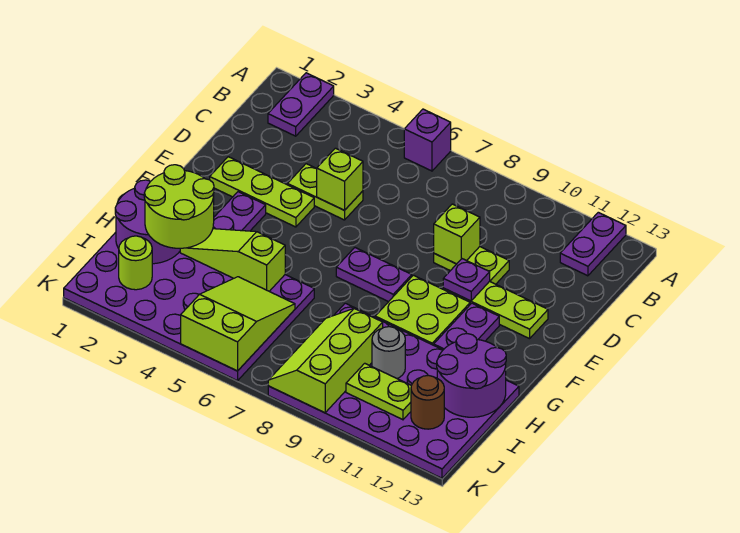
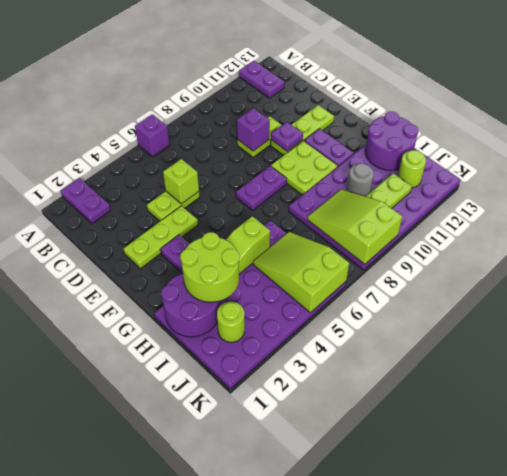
lime brick D9 level 2 -> purple brick D9 level 2
lime slope I8:K9 level 2 top 9 -> lime slope I8:K9 level 2 top K
brown round brick J12 level 2 -> lime round brick J12 level 2

